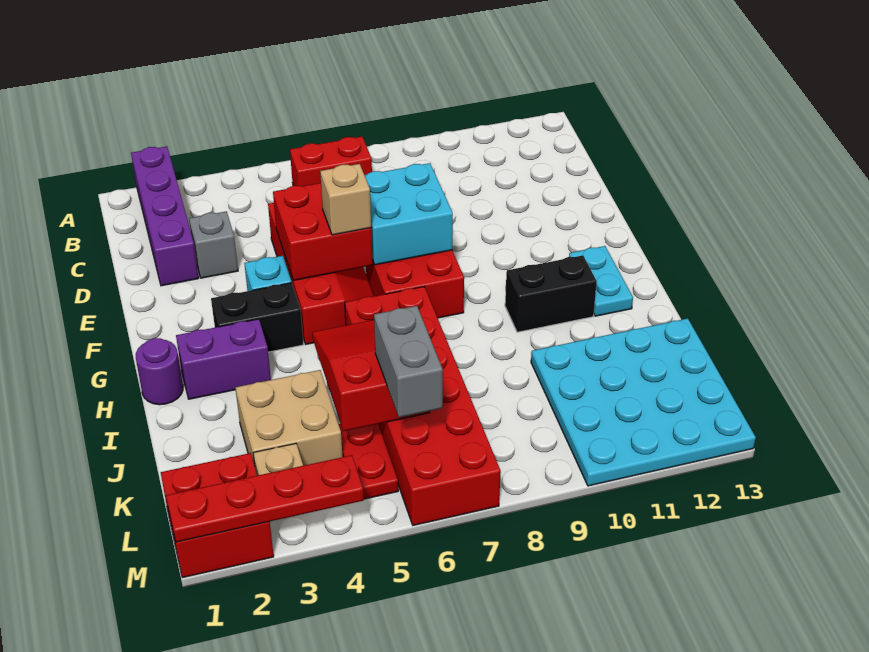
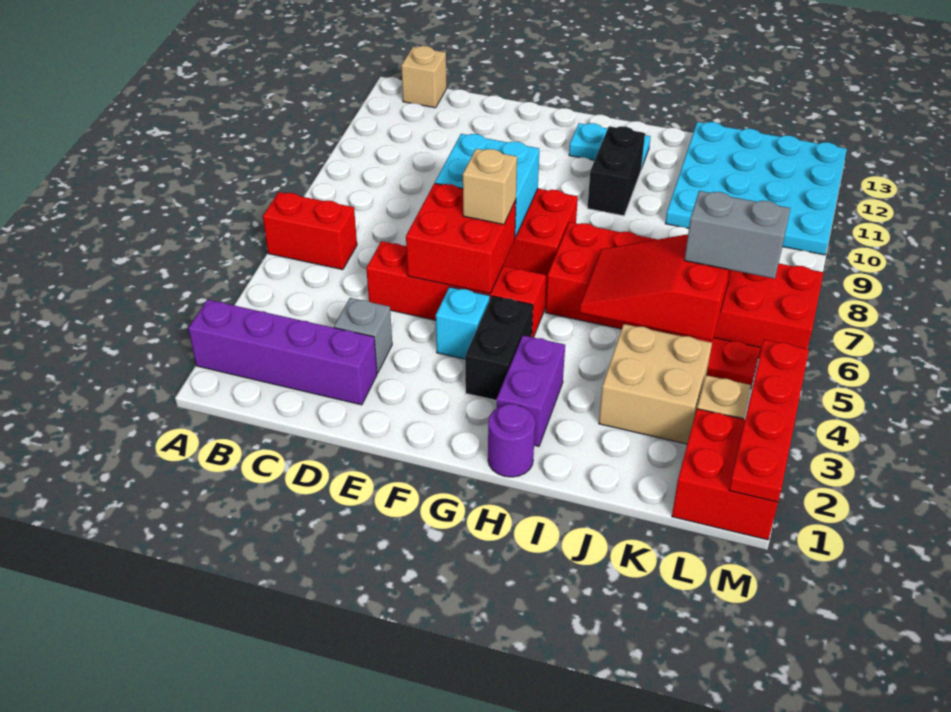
red brick B6:B7 level 1 -> red brick A6:B6 level 1
none -> tan brick B13 level 1

